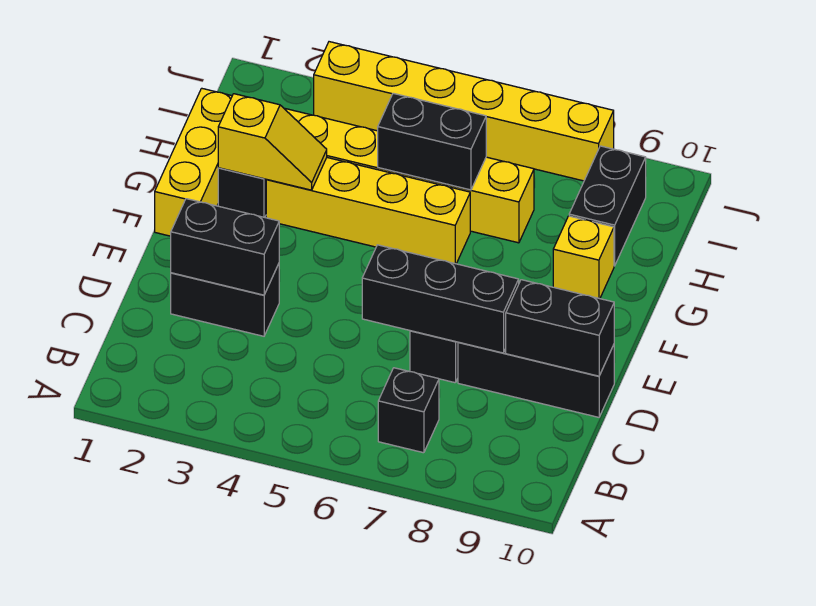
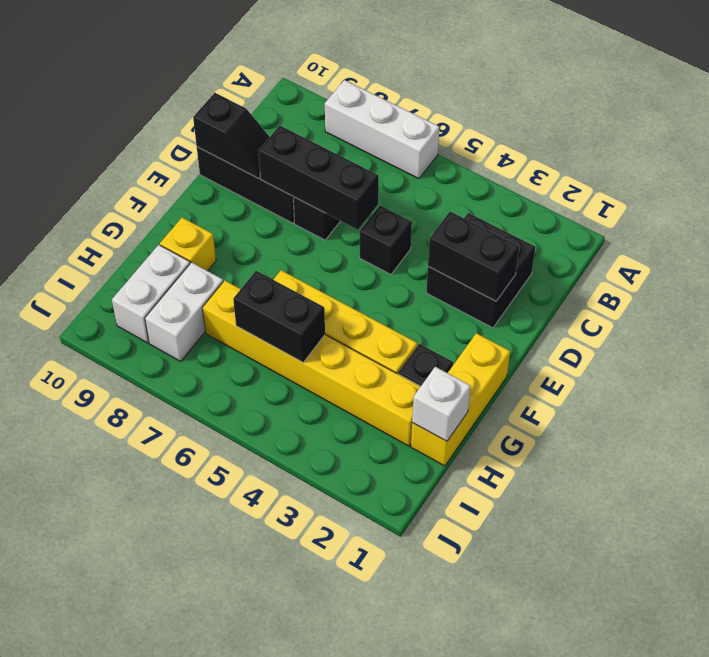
none -> white brick A6:A8 level 1
black brick B7 level 1 -> black brick D5 level 1
black brick D2:D3 level 1 -> black brick C2:D3 level 1
black brick D9:D10 level 2 -> black slope D9:D10 level 2 top 10
yellow slope G2:G3 level 2 top 2 -> none
none -> white brick H1 level 2
none -> white brick H8:I8 level 1
black brick H9:I9 level 1 -> white brick H9:I9 level 1
yellow brick J3:J8 level 1 -> none

